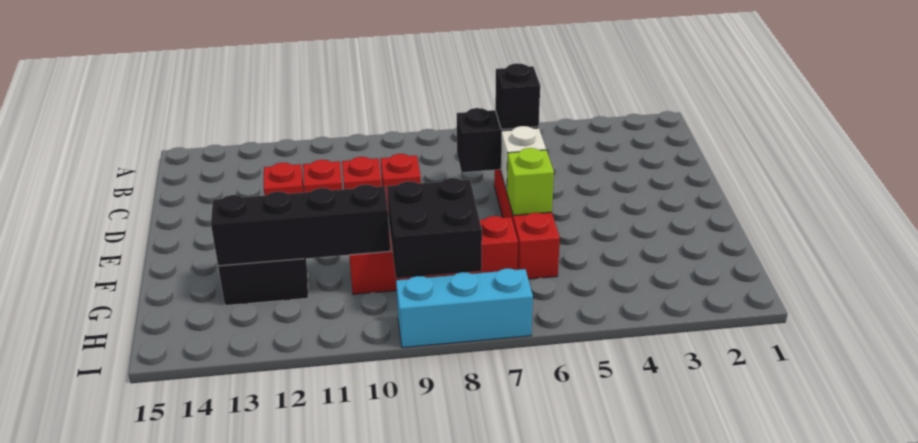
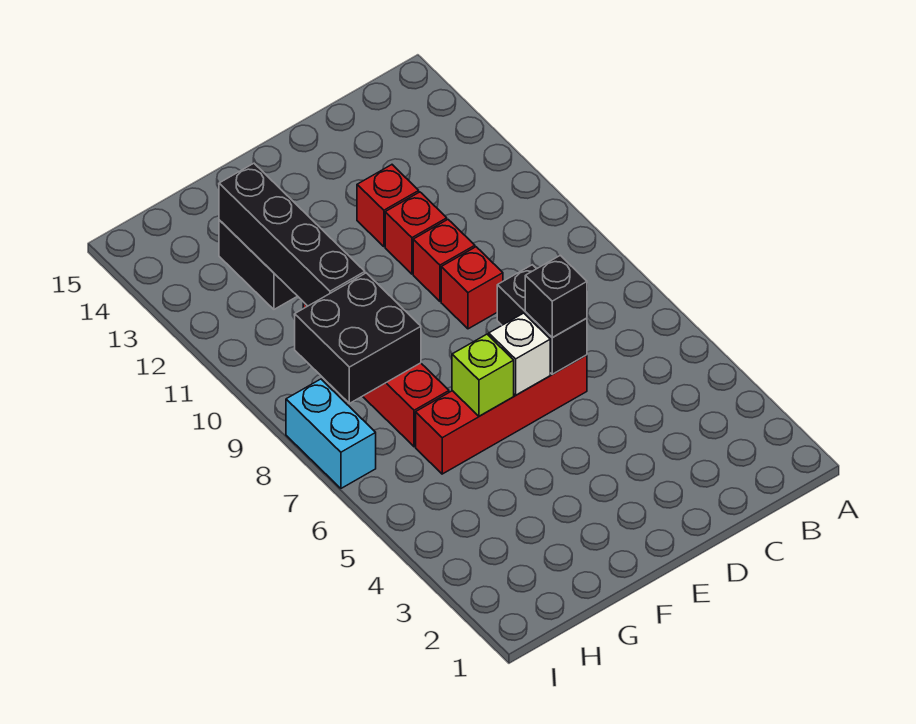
cyan brick I7:I9 level 1 -> cyan brick I7:I8 level 1

